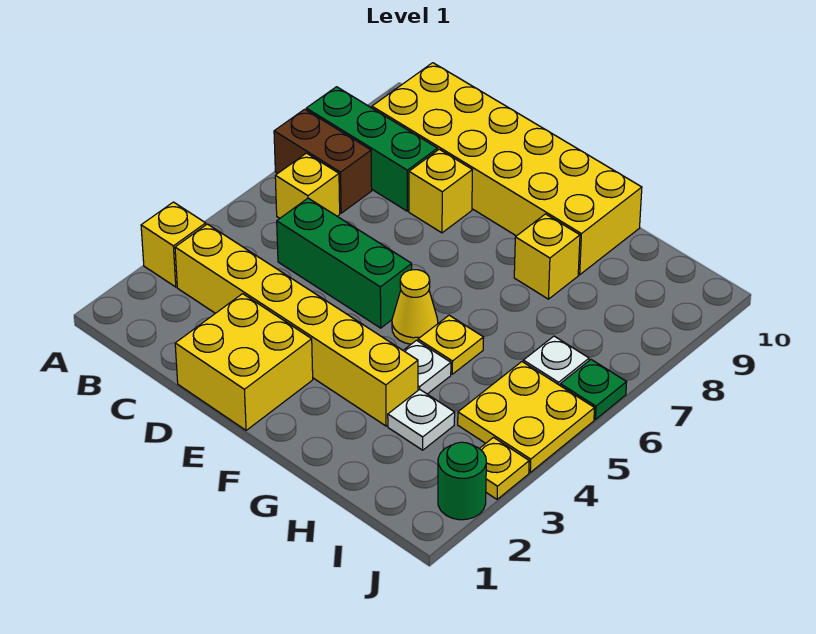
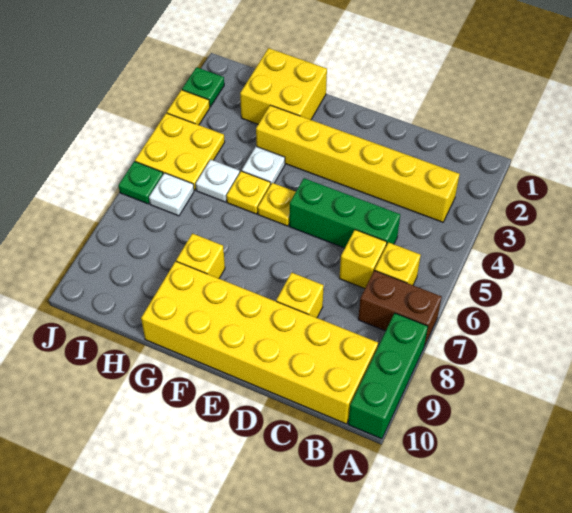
yellow brick A3 level 1 -> yellow brick C6 level 1
green brick A8:C8 level 1 -> green brick A8:A10 level 1
yellow brick D1:E2 level 1 -> yellow brick G1:H2 level 1
yellow cone F5 level 1 -> yellow plate F5 level 1
white plate H3 level 1 -> white plate H5 level 1
green round brick J2 level 1 -> green plate J2 level 1

